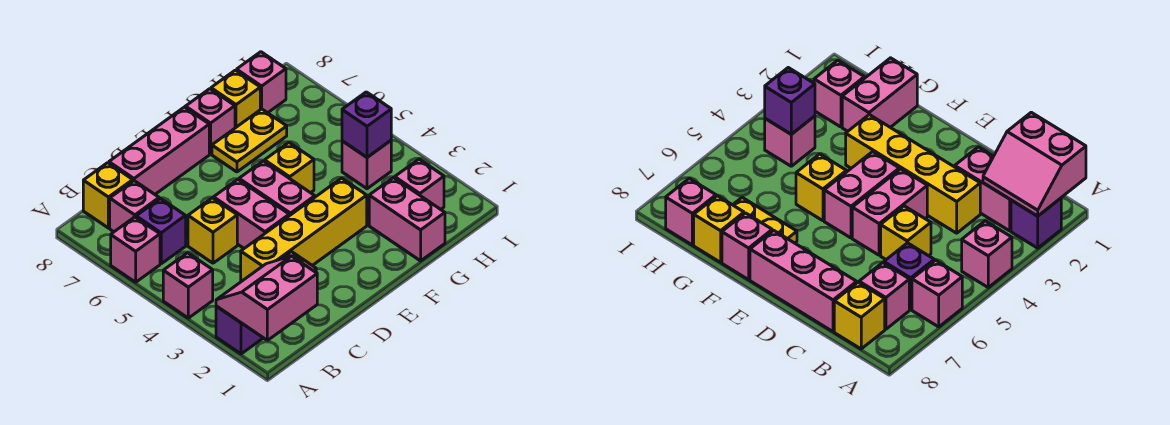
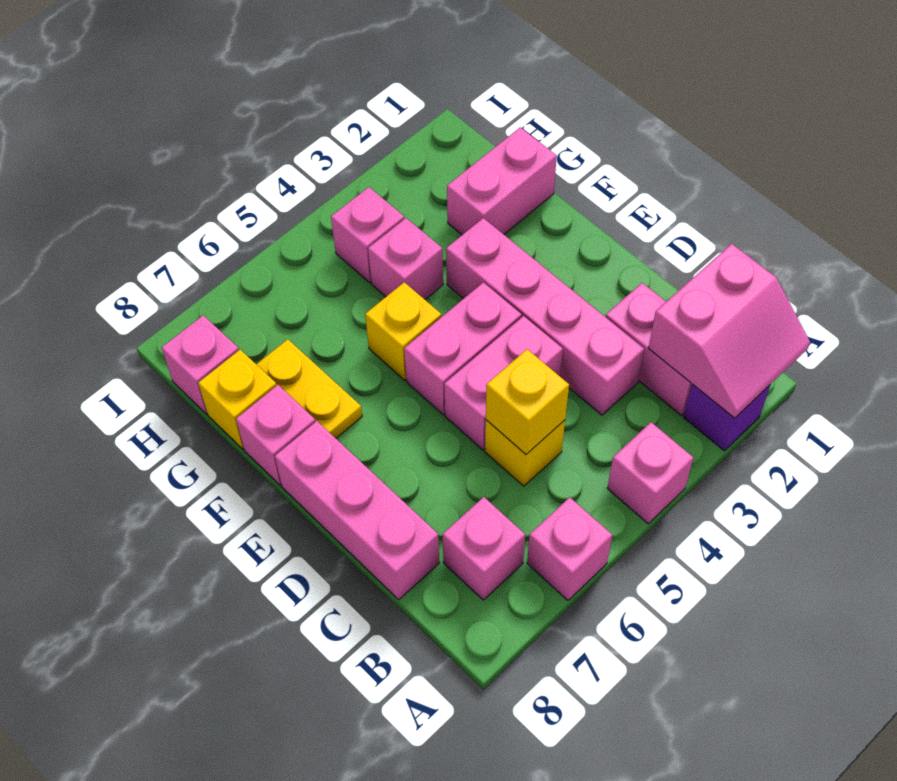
pink slope A1:B2 level 2 top 1 -> pink slope A1:B2 level 2 top B
purple brick B6 level 1 -> none
yellow brick B8 level 1 -> yellow brick C5 level 2
yellow brick C3:F3 level 1 -> pink brick C3:F3 level 1
pink brick H2 level 1 -> pink brick G4 level 1
purple brick H4 level 2 -> none

